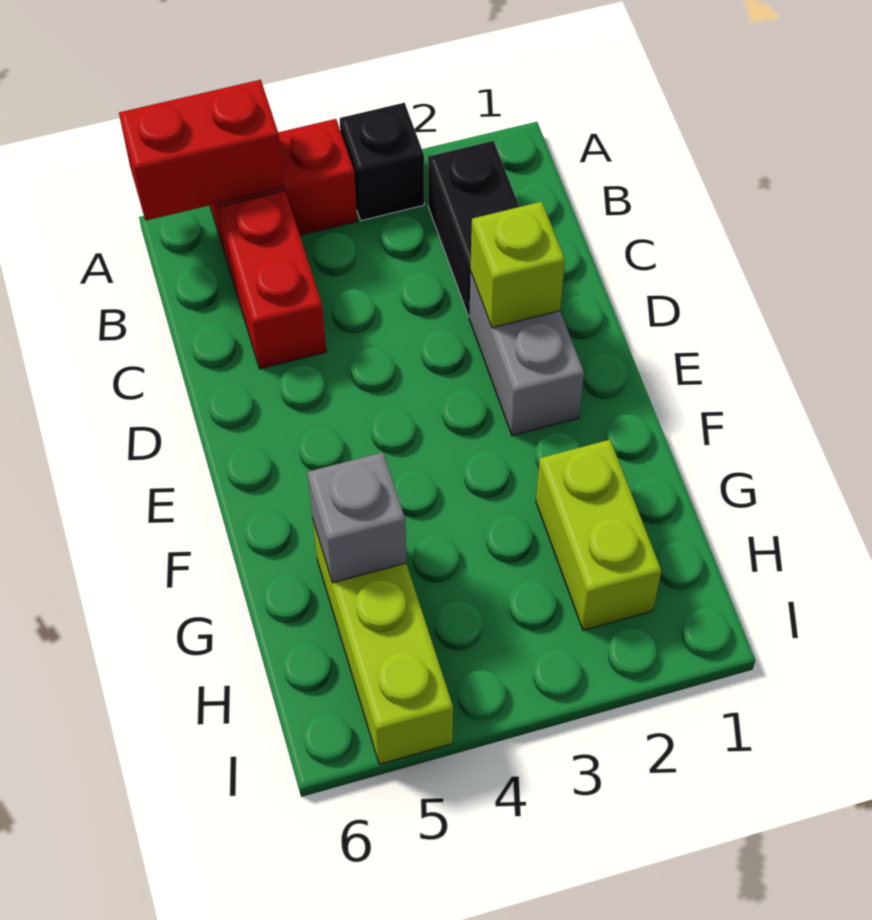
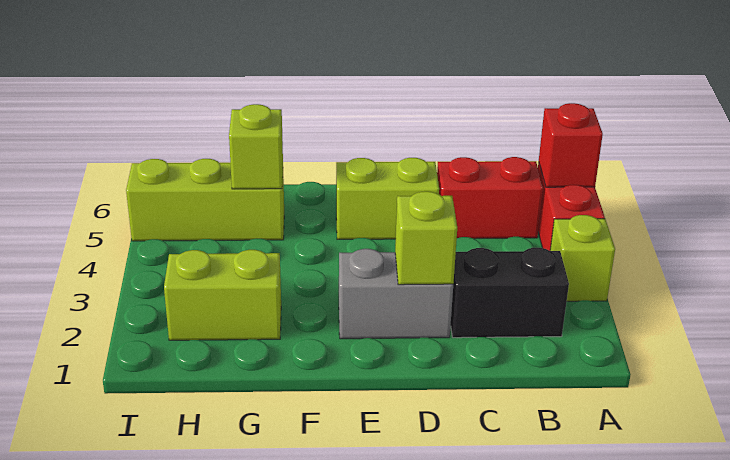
black brick A3 level 1 -> lime brick A3 level 1
red brick A5:A6 level 2 -> red brick A5 level 2
none -> lime brick D5:E5 level 1
grey brick G5 level 2 -> lime brick G5 level 2

